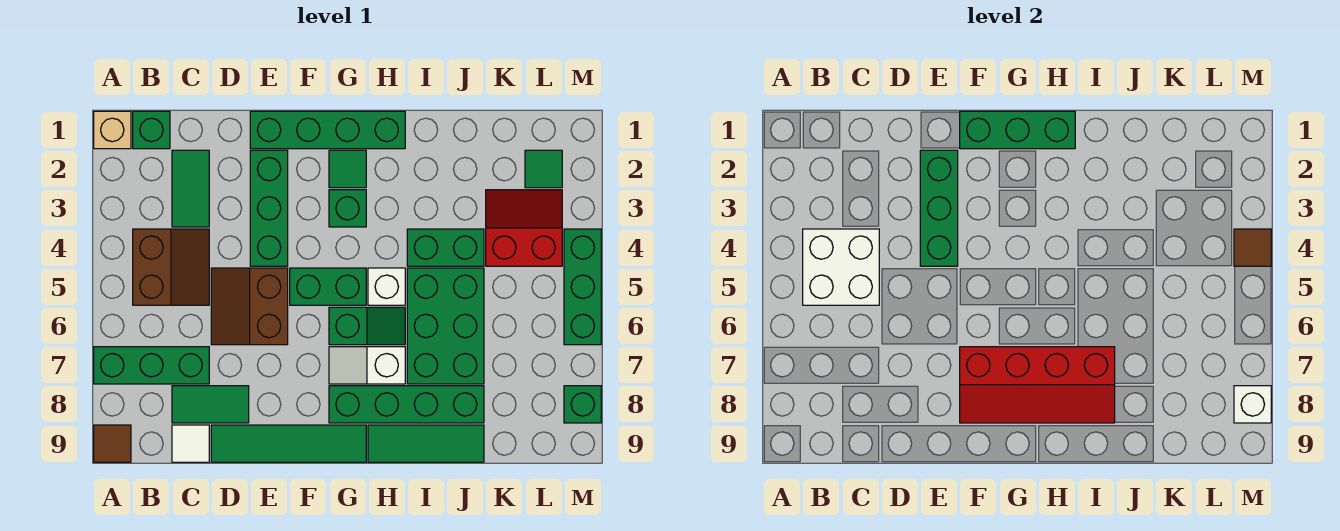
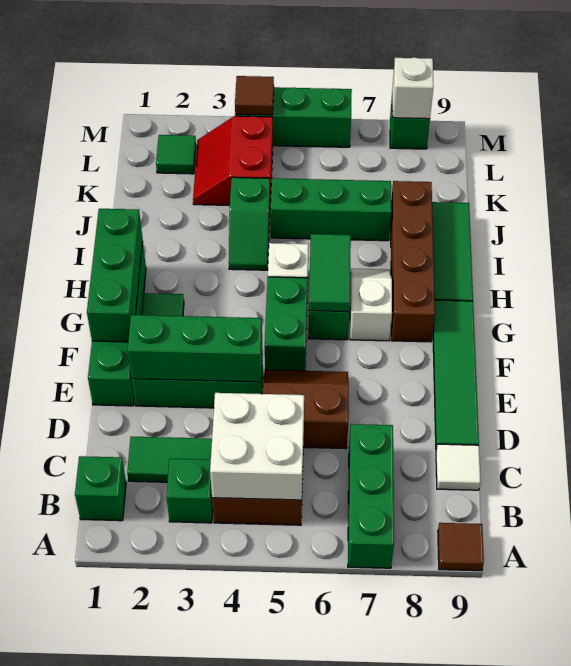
tan brick A1 level 1 -> none
green tile C8:D8 level 1 -> green tile G6:H6 level 2
brown slope D5:E6 level 1 top E -> brown slope D5:E6 level 1 top D
red slope F7:I8 level 2 top 7 -> none
green brick G3 level 1 -> green brick B3 level 1
white slope G7:H7 level 1 top H -> white slope G7:H7 level 1 top G
green brick G8:J8 level 1 -> brown brick G8:J8 level 1
green brick I4:J4 level 1 -> green slope I4:J4 level 1 top J
green brick I5:J7 level 1 -> green brick J5:J7 level 1

